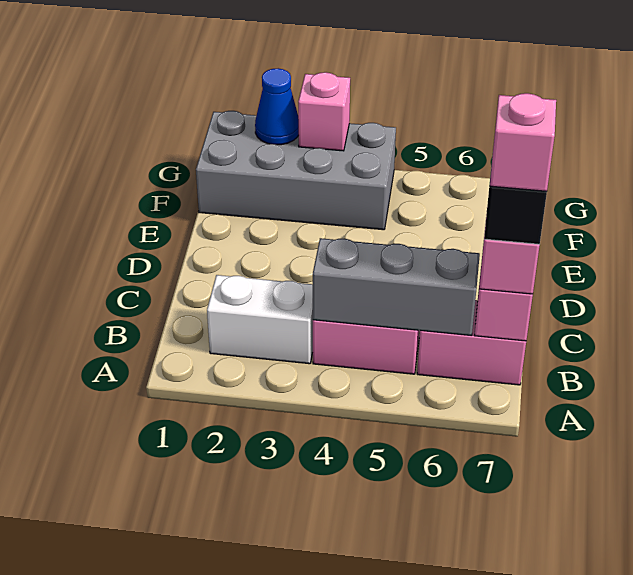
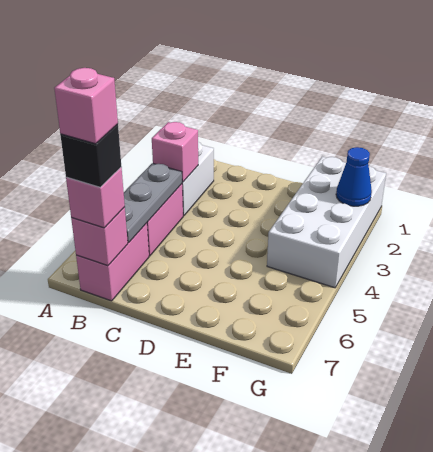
grey brick B4:B6 level 2 -> grey plate B4:B6 level 2
grey brick F1:G4 level 1 -> white brick F1:G4 level 1
pink brick G3 level 2 -> pink brick B3 level 2

